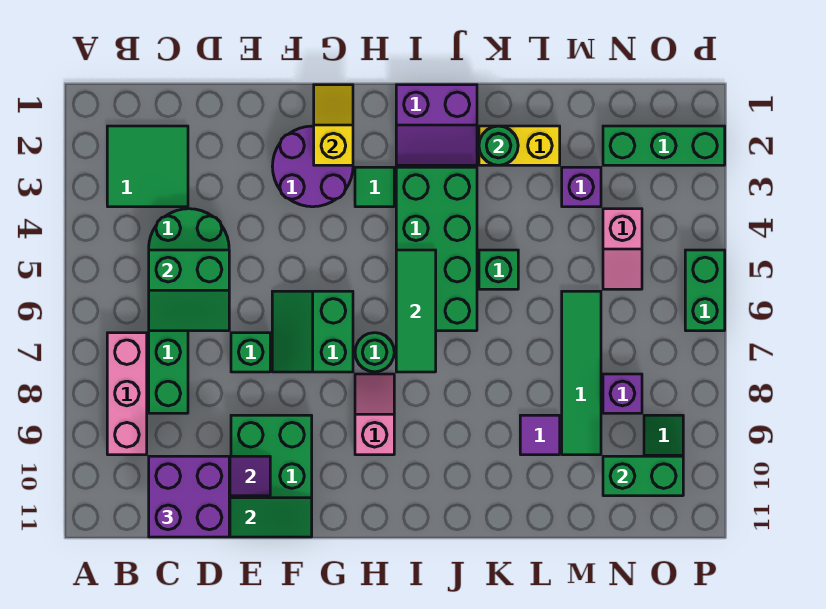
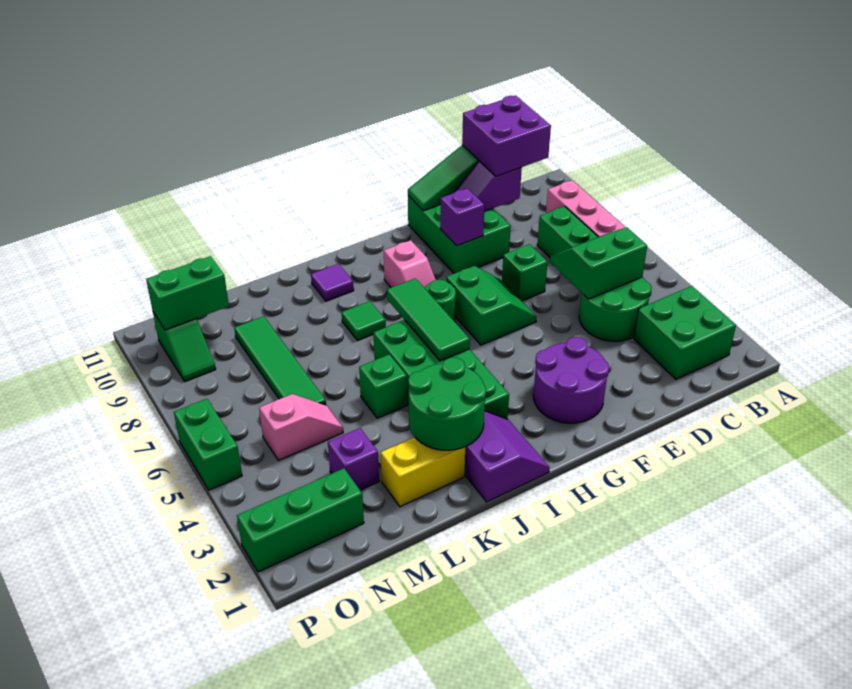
green tile B2:C3 level 1 -> green brick B2:C3 level 1
yellow slope G1:G2 level 2 top 2 -> none
green tile H3 level 1 -> green tile J8 level 1
purple slope I1:J2 level 1 top 1 -> purple slope I1:J2 level 1 top J
green round brick K2 level 2 -> green round brick J2:K3 level 2
purple tile L9 level 1 -> purple tile J10 level 1
pink slope N4:N5 level 1 top 4 -> pink slope M5:N5 level 1 top N
purple brick N8 level 1 -> purple brick F9 level 2

